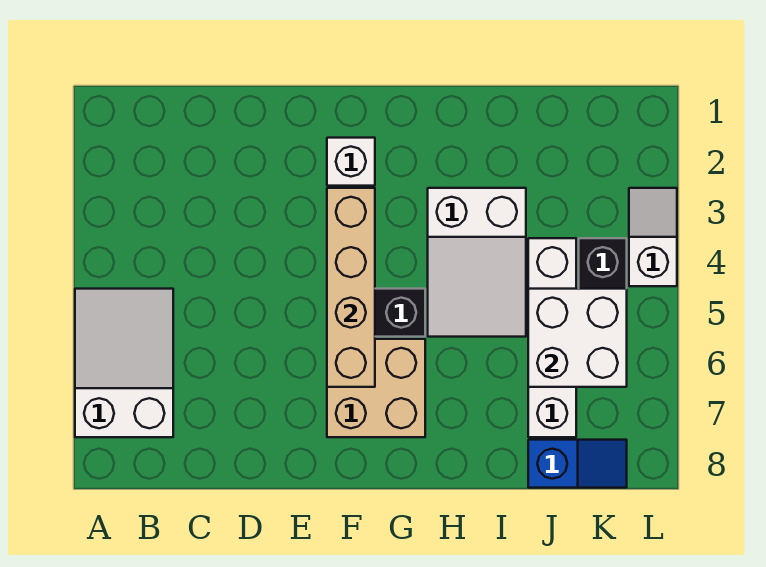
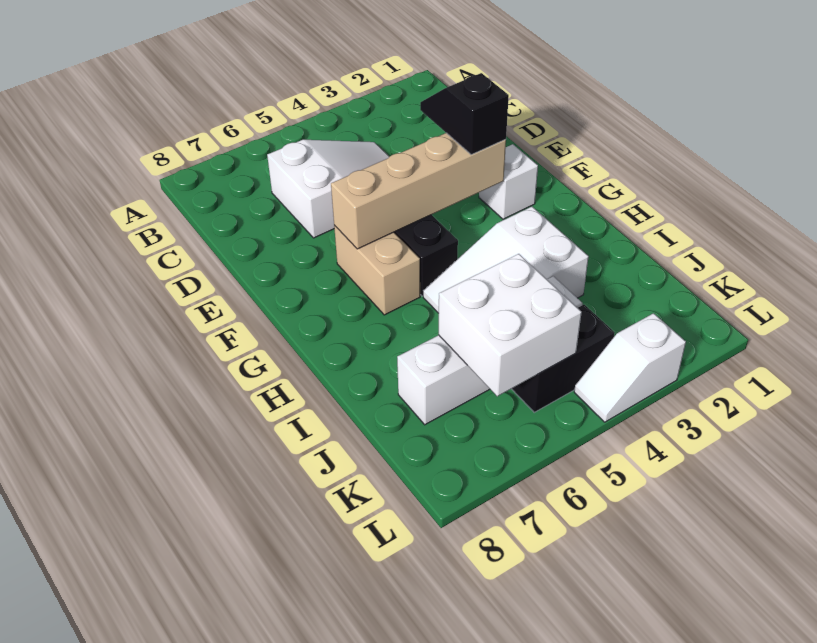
white slope A5:B7 level 1 top 7 -> white slope C4:D6 level 1 top 6
none -> black slope E3:F3 level 3 top F
tan brick F6:G7 level 1 -> tan brick F6:G6 level 1
blue slope J8:K8 level 1 top J -> none
white slope L3:L4 level 1 top 4 -> white slope L3:L4 level 1 top 3

